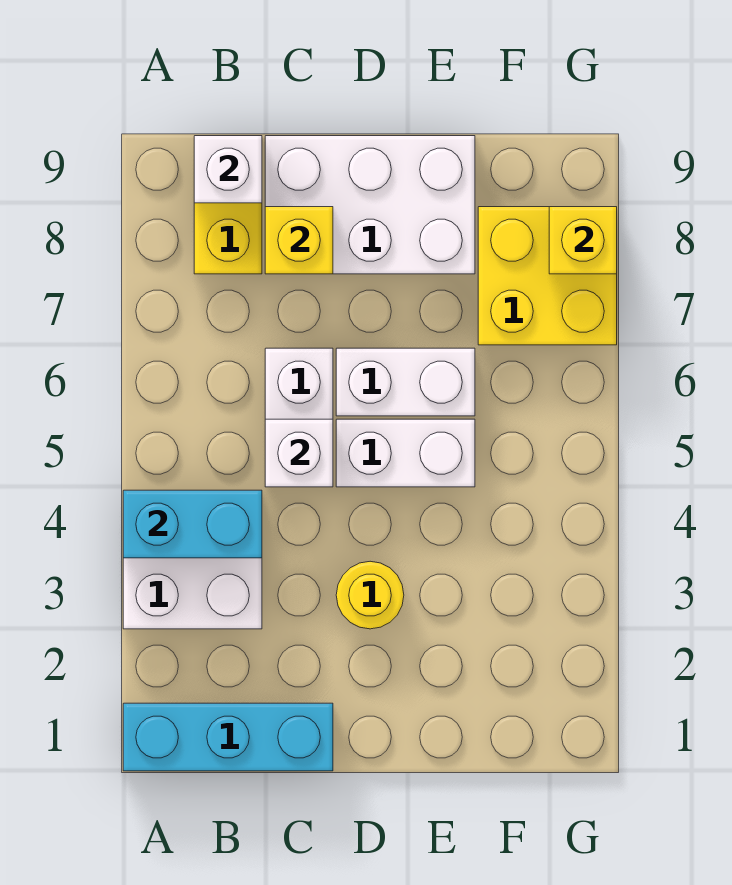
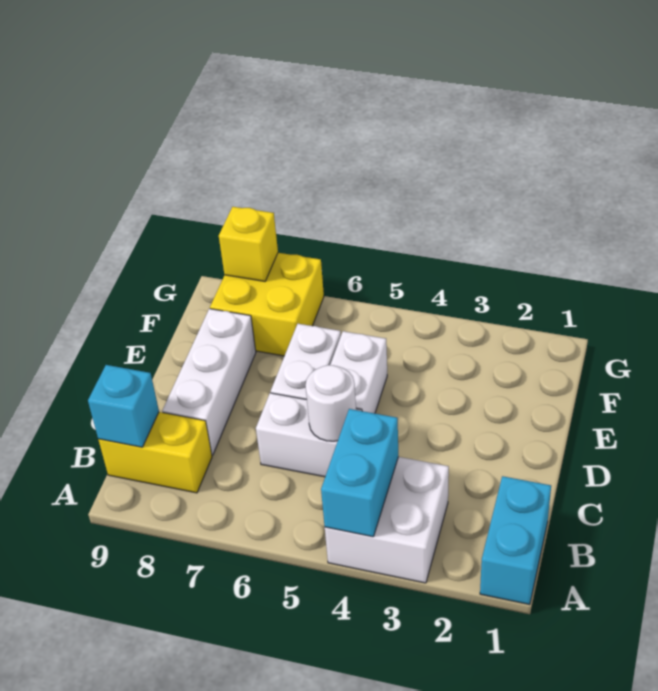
cyan brick A1:C1 level 1 -> cyan brick A1:B1 level 1
white brick B9 level 2 -> cyan brick B9 level 2
white brick C5 level 2 -> white round brick C5 level 2
white brick C8:E9 level 1 -> white brick C8:E8 level 1
yellow brick C8 level 2 -> none
yellow round brick D3 level 1 -> none

